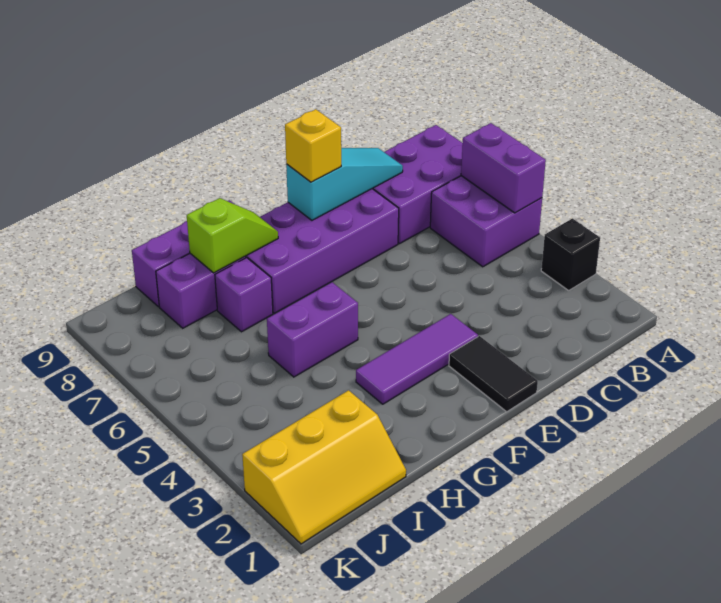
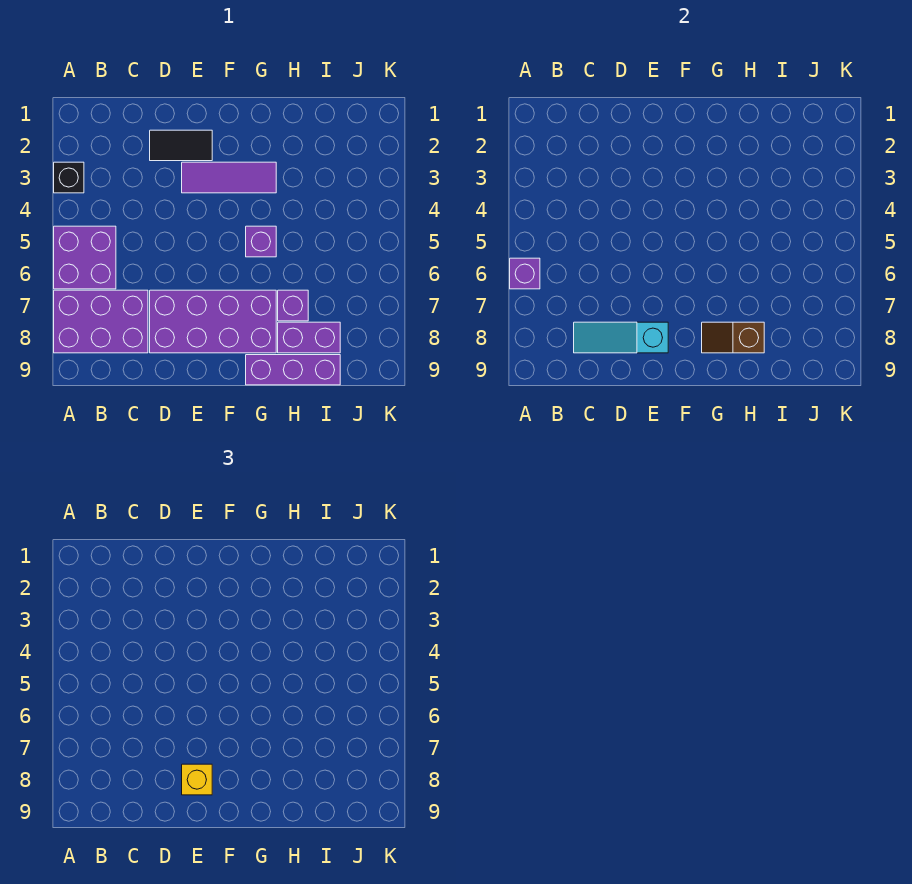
purple brick A5:A6 level 2 -> purple brick A6 level 2
black tile E1:E2 level 1 -> black tile D2:E2 level 1
purple brick G5:H5 level 1 -> purple brick G5 level 1
lime slope G8:H8 level 2 top H -> brown slope G8:H8 level 2 top H
yellow slope I1:K2 level 1 top 2 -> none

